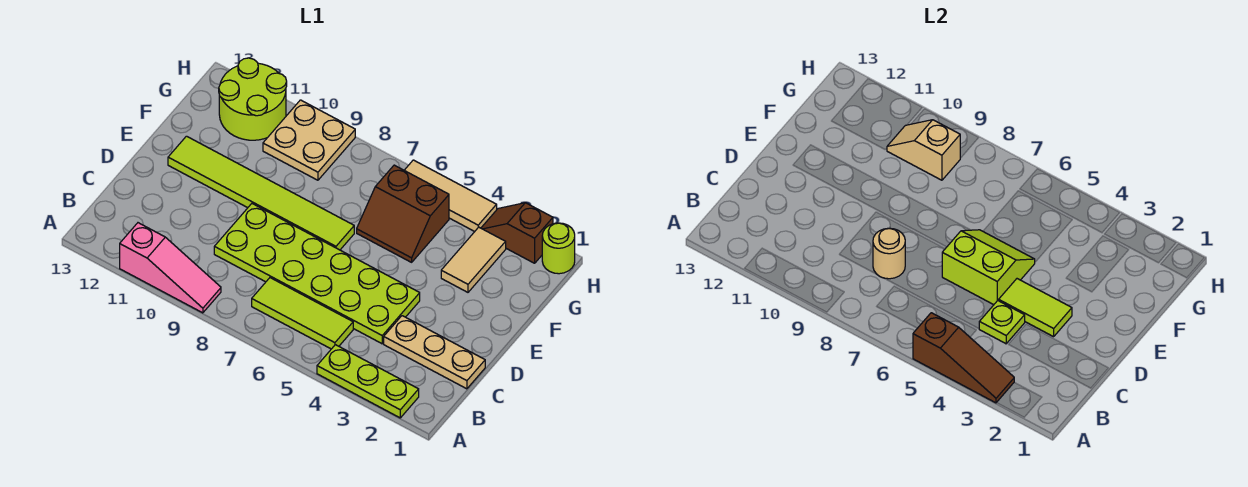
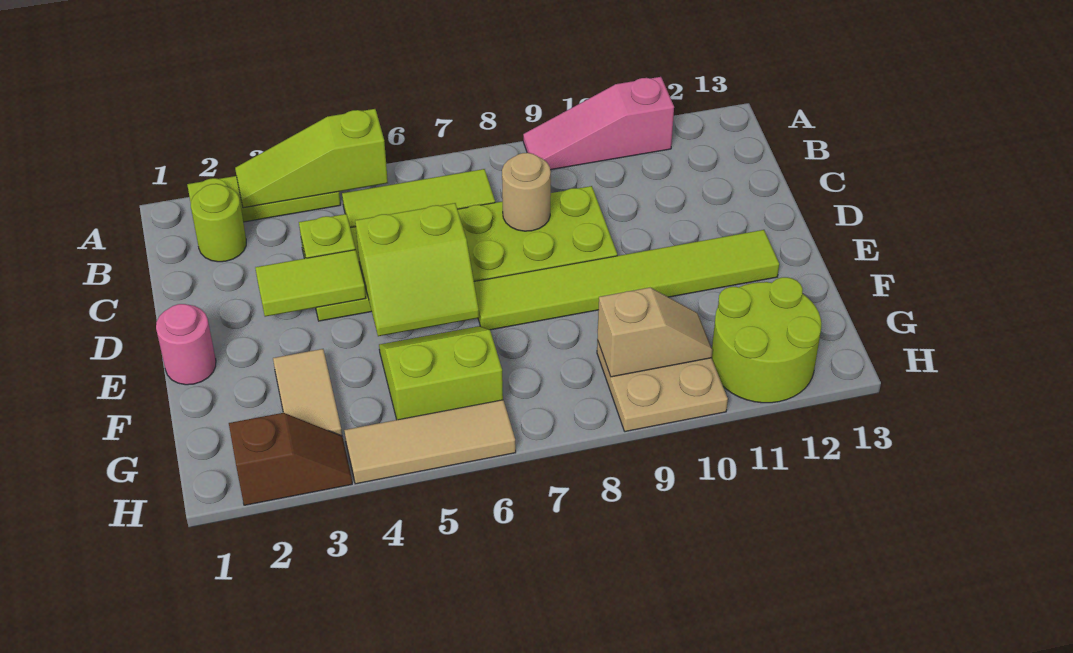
brown slope A3:A5 level 2 top 5 -> lime slope A3:A5 level 2 top 5
tan plate C1:C3 level 1 -> none
none -> pink round brick E1 level 1
brown slope F5:G6 level 1 top G -> lime slope F5:G6 level 1 top G
lime round brick H1 level 1 -> lime round brick B2 level 1

